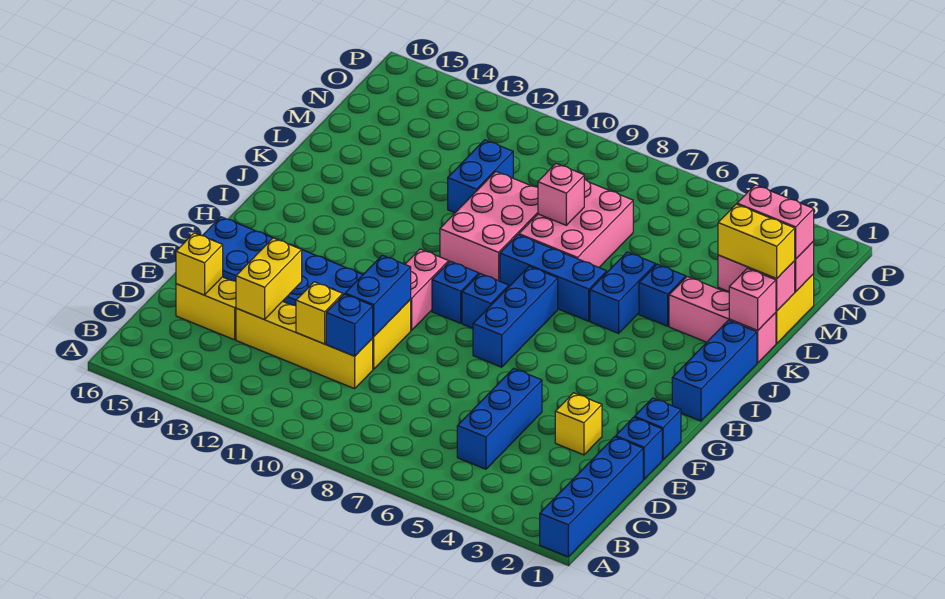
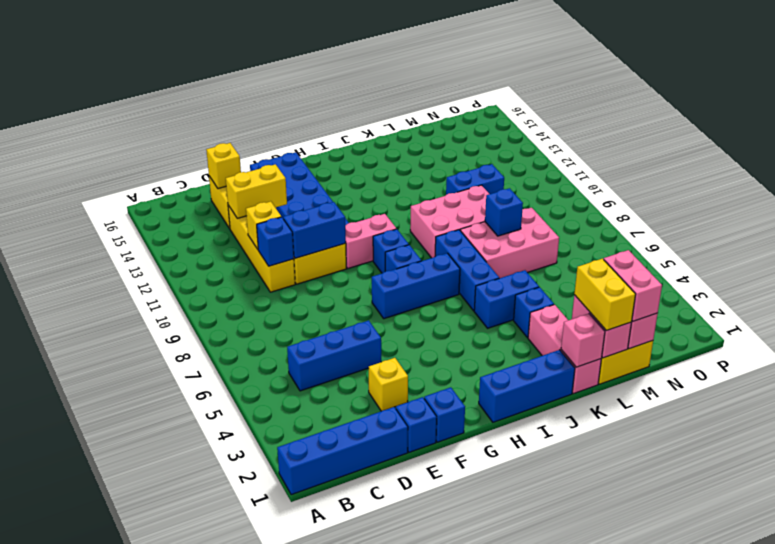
pink brick L8 level 2 -> blue brick L8 level 2

